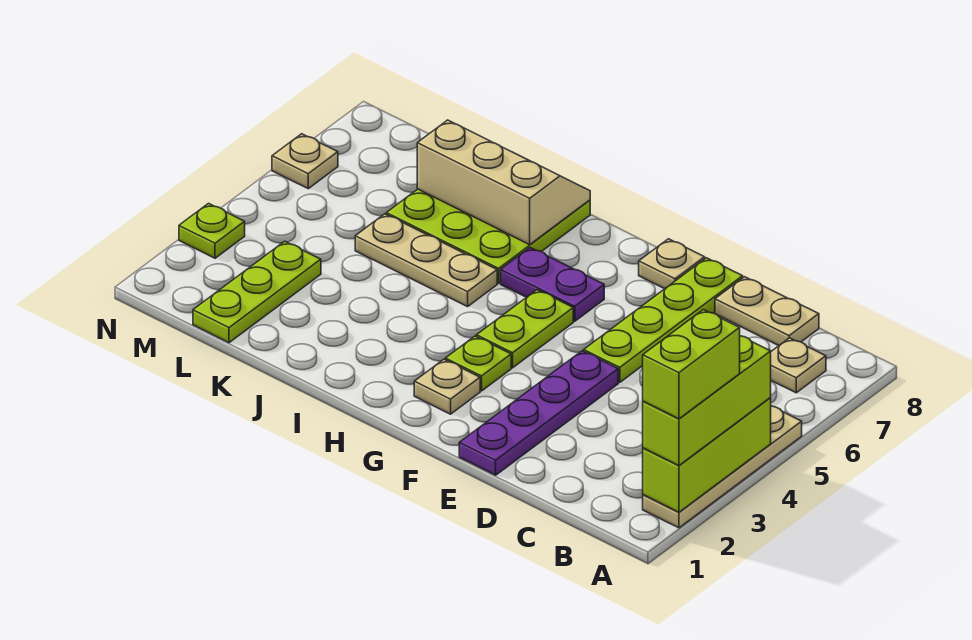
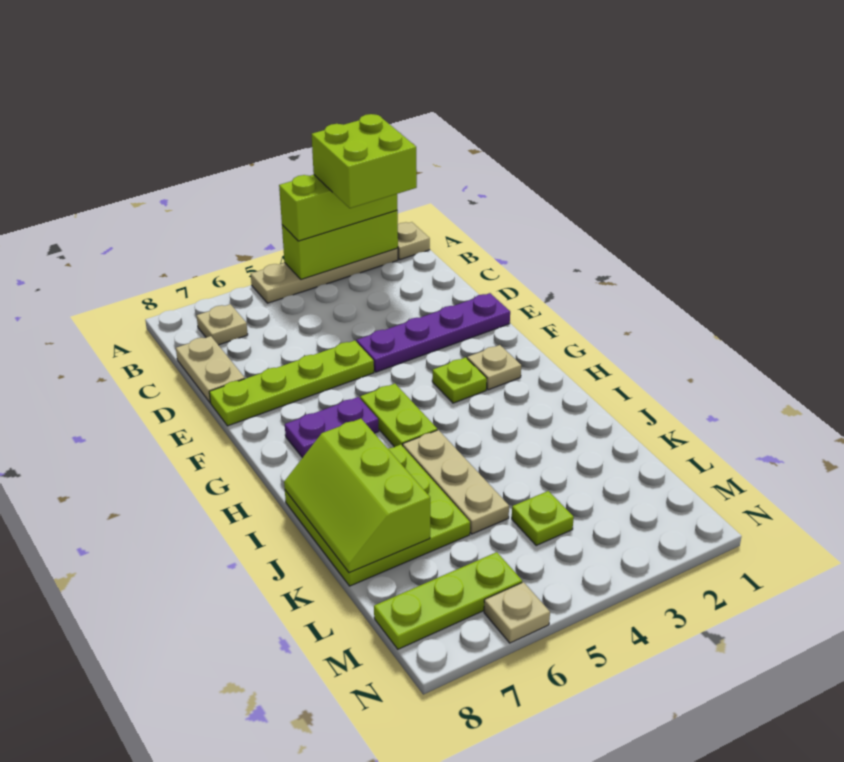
lime brick A2:A3 level 4 -> lime brick A2:B3 level 4
tan plate F8 level 1 -> tan plate A1 level 1
lime plate G4:G5 level 1 -> lime plate G5:H5 level 1
purple plate G6:H6 level 1 -> purple plate G6:G7 level 1
tan slope I7:K8 level 2 top 7 -> lime slope I7:K8 level 2 top 7
lime plate L1:L3 level 1 -> lime plate M6:M8 level 1
lime plate N3 level 1 -> lime plate L4 level 1

